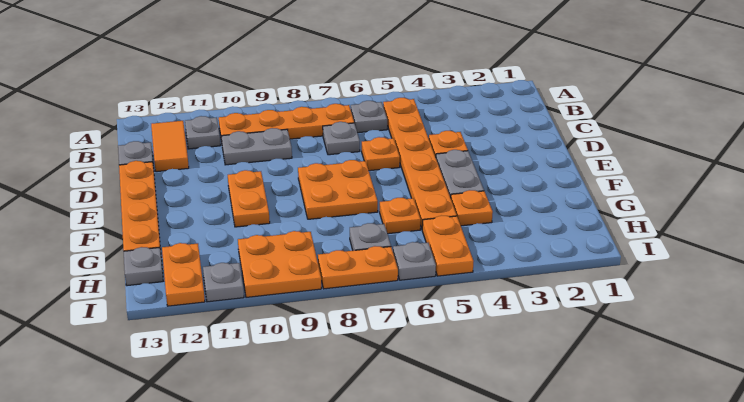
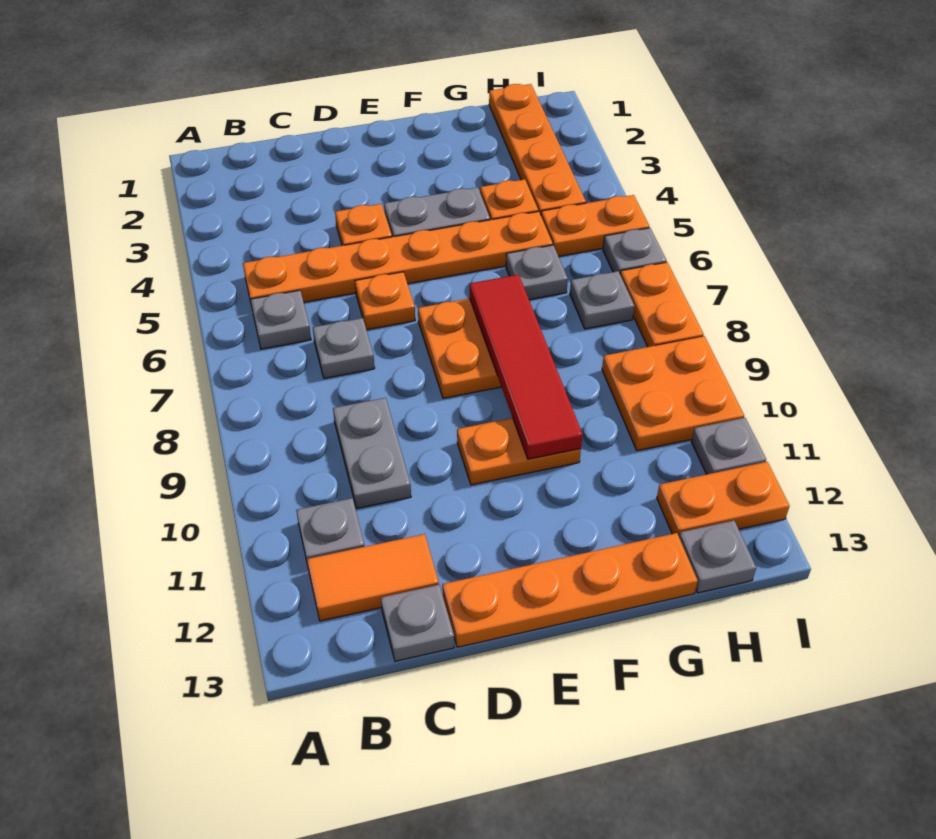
orange plate B7:B10 level 1 -> orange plate H1:H4 level 1
none -> red tile F7:F10 level 2
orange plate G6 level 1 -> grey plate G6 level 1

